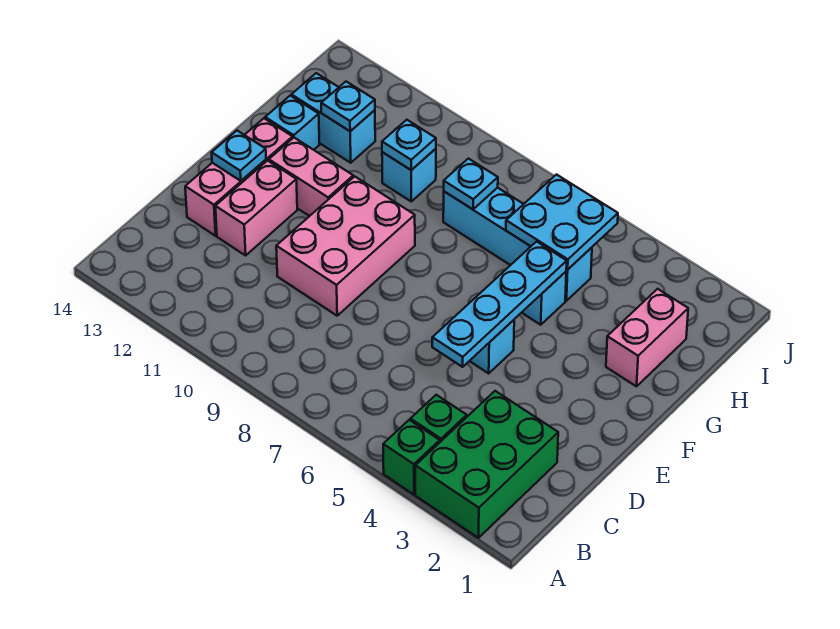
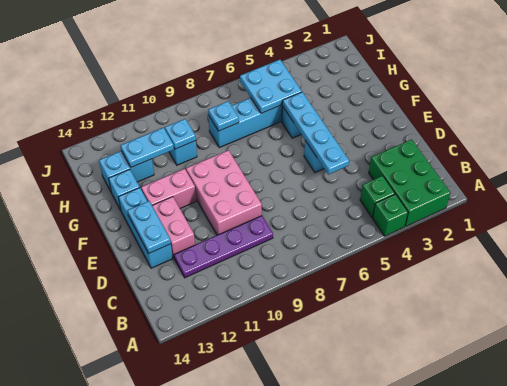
none -> purple plate C9:C12 level 1
pink brick D13:F13 level 1 -> cyan brick D13:F13 level 1
cyan plate E13 level 2 -> cyan plate D13:E13 level 2
pink brick G2:H2 level 1 -> none
cyan plate H12 level 2 -> cyan plate H11:H12 level 2

